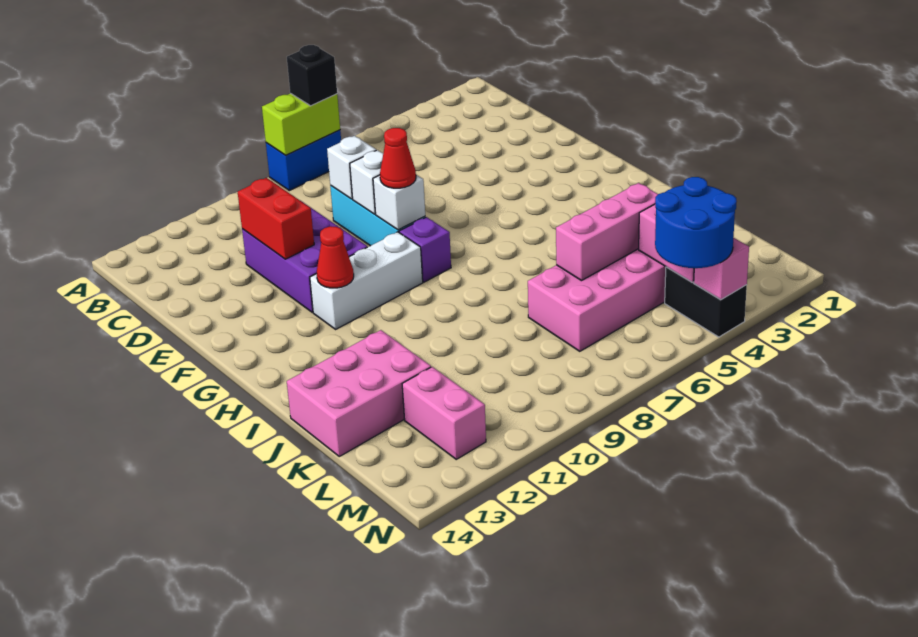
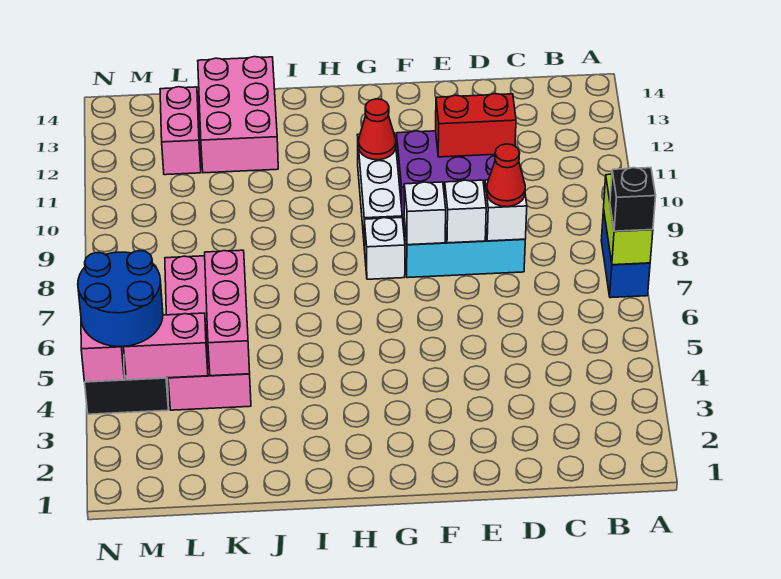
red cone F8 level 3 -> red cone D8 level 3
purple brick G8 level 1 -> white brick G8 level 1
pink brick L12:M12 level 1 -> pink brick L12:L13 level 1

